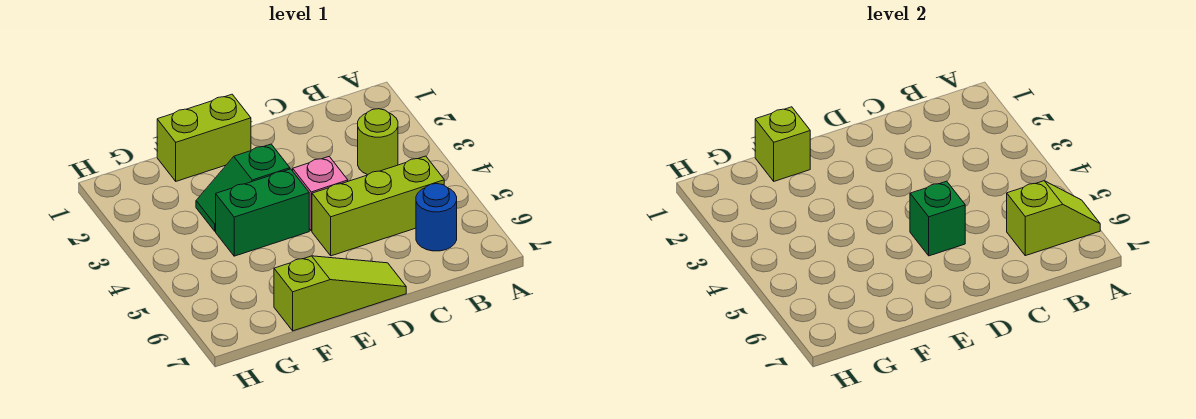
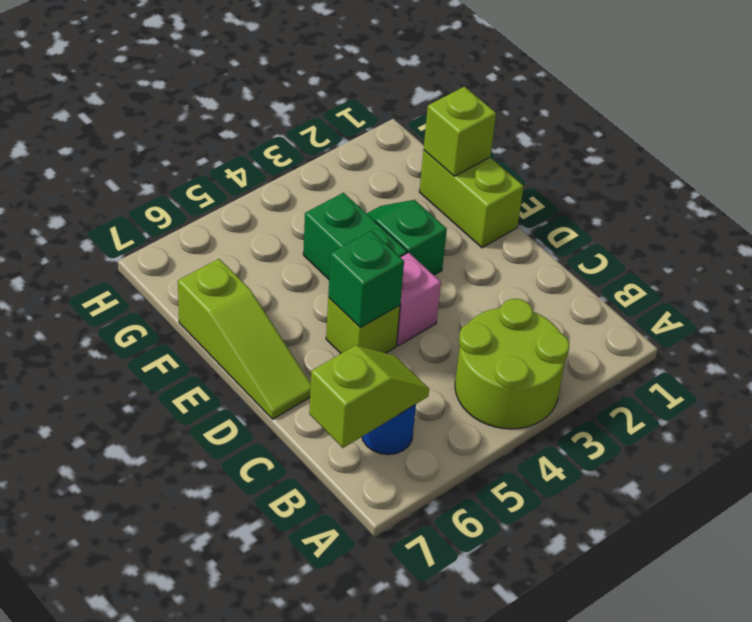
lime slope A6:B6 level 2 top B -> lime slope B6:B7 level 2 top 7
lime round brick B3 level 1 -> lime round brick A3:B4 level 1
lime brick B5:D5 level 1 -> lime brick D5 level 1

